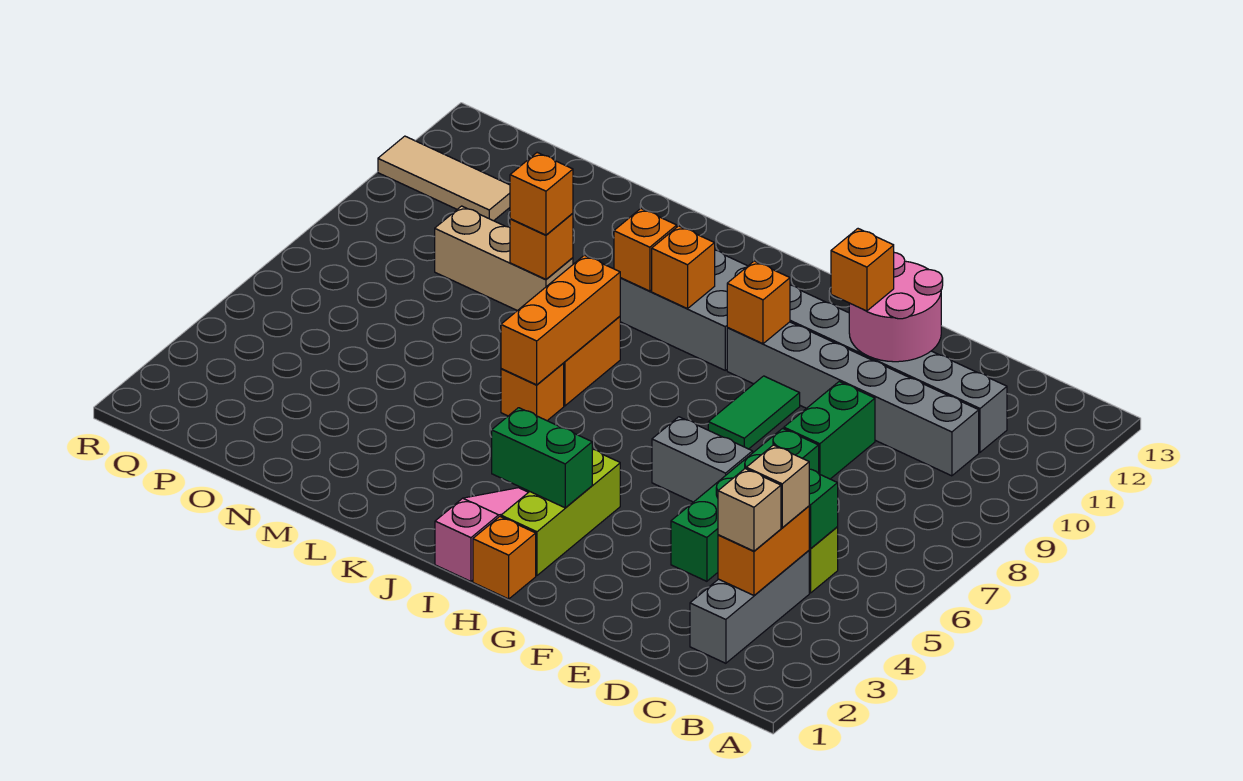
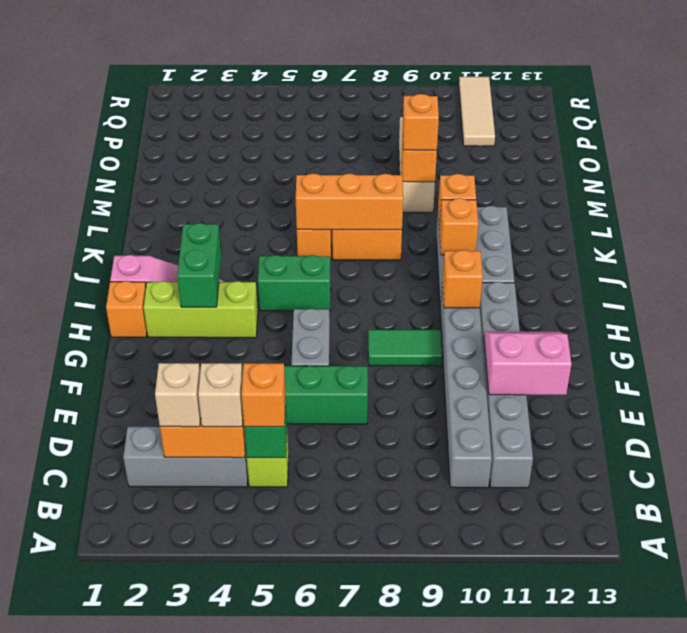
green brick E8:E9 level 1 -> green brick I5:I6 level 1
pink round brick E11:F12 level 2 -> pink slope E11:F12 level 2 top E
orange brick F11 level 3 -> orange brick C5 level 3

